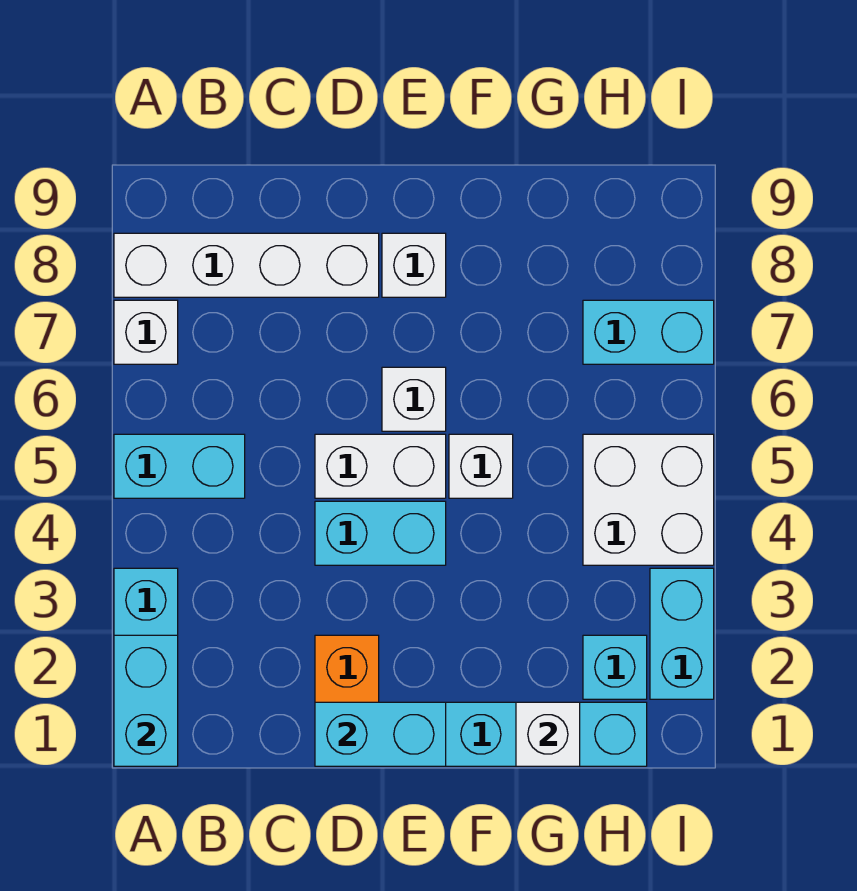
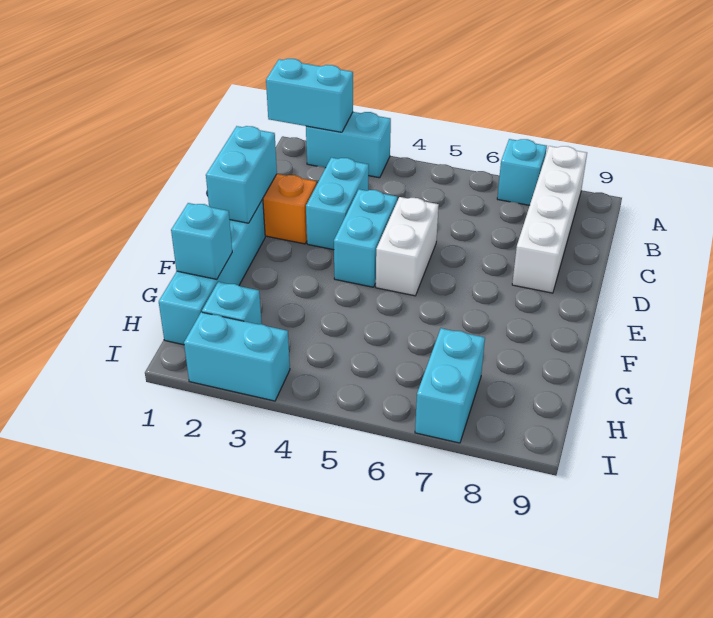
cyan brick A5:B5 level 1 -> cyan brick C3:D3 level 1
white brick A7 level 1 -> cyan brick A7 level 1
white brick E6 level 1 -> none
white brick E8 level 1 -> none
white brick F5 level 1 -> none
white brick G1 level 2 -> cyan brick G1 level 2
white brick H4:I5 level 1 -> none

